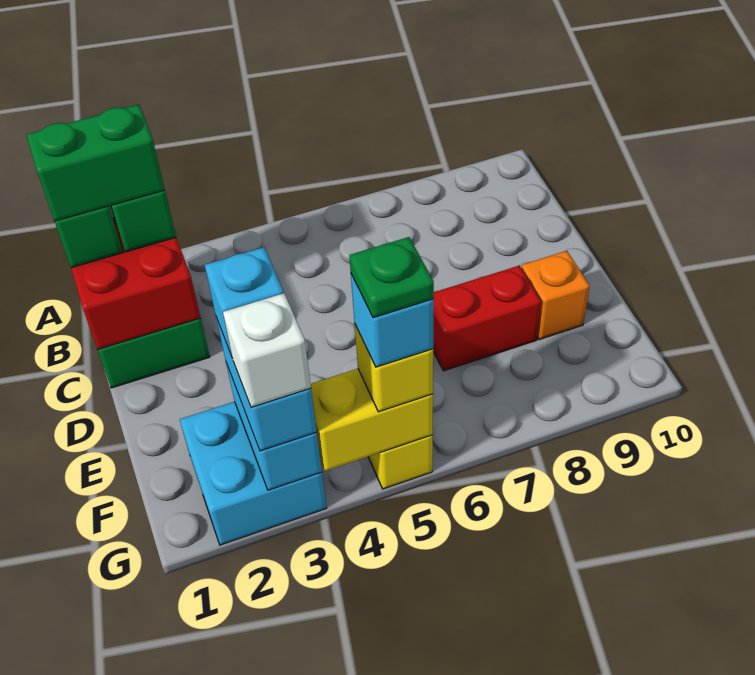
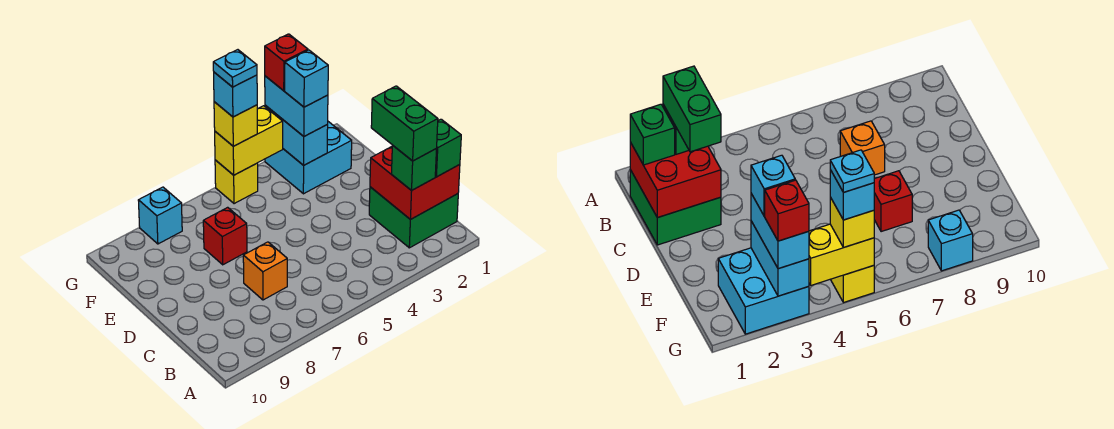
green brick B1:B2 level 4 -> green brick B2:C2 level 4
red brick E7:E8 level 1 -> red brick E7 level 1
orange brick E9 level 1 -> orange brick C7 level 1
white brick G3 level 4 -> red brick G3 level 4
green plate G5 level 5 -> cyan plate G5 level 5
none -> cyan brick G8 level 1

